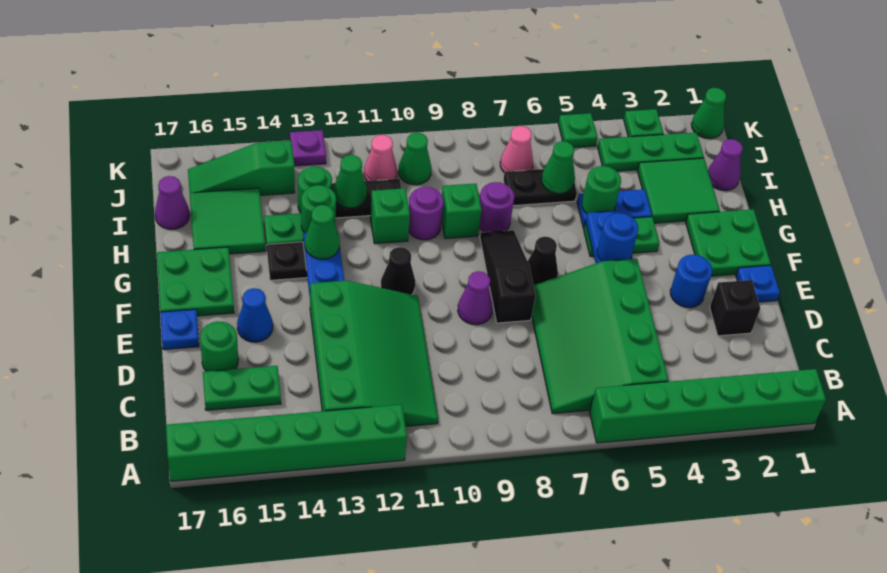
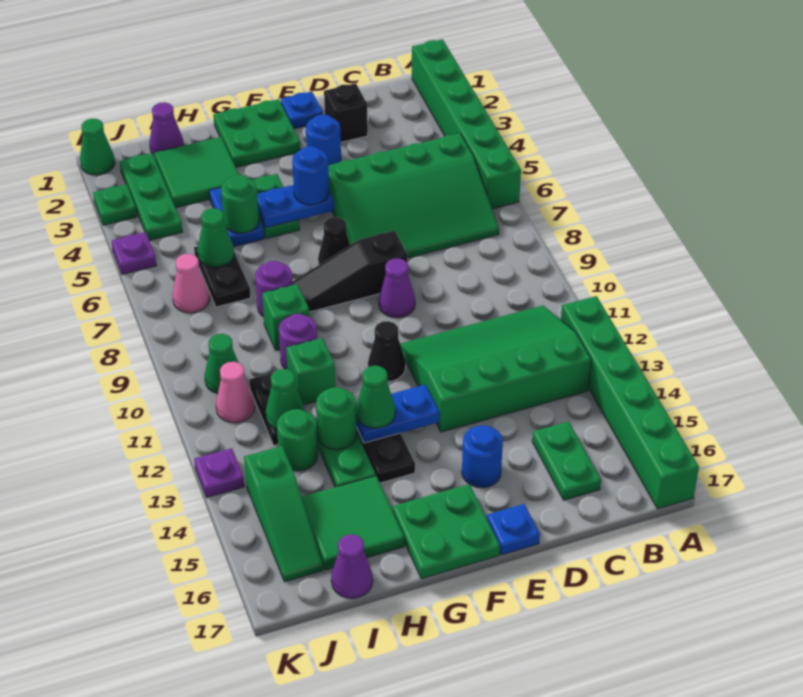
green round brick D16 level 1 -> none
blue cone E15 level 1 -> blue round brick E15 level 1
green plate K5 level 1 -> purple plate K5 level 1

